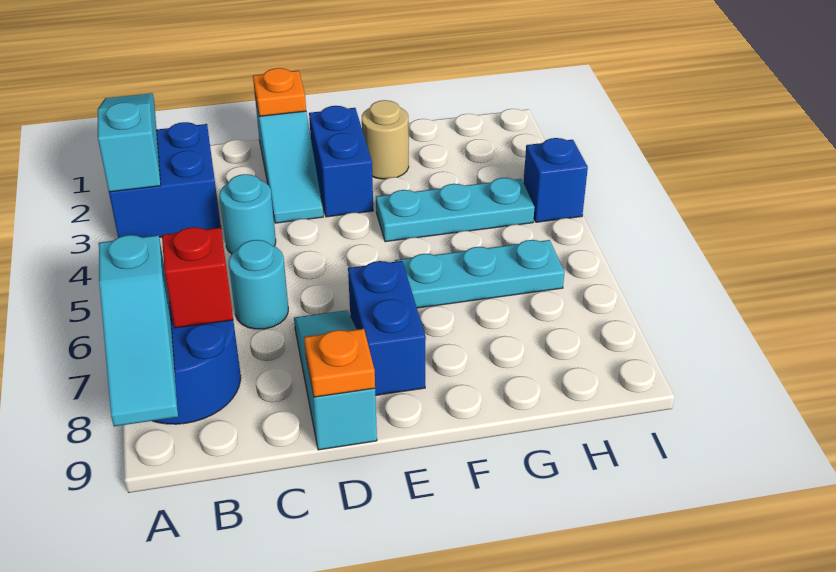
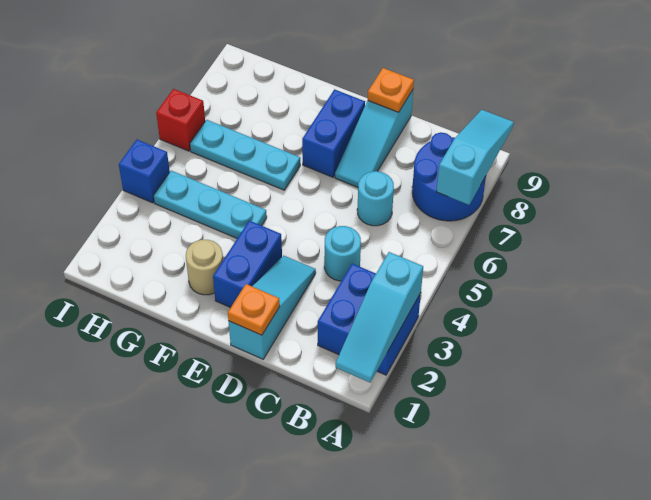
red brick B7 level 2 -> red brick I6 level 1

